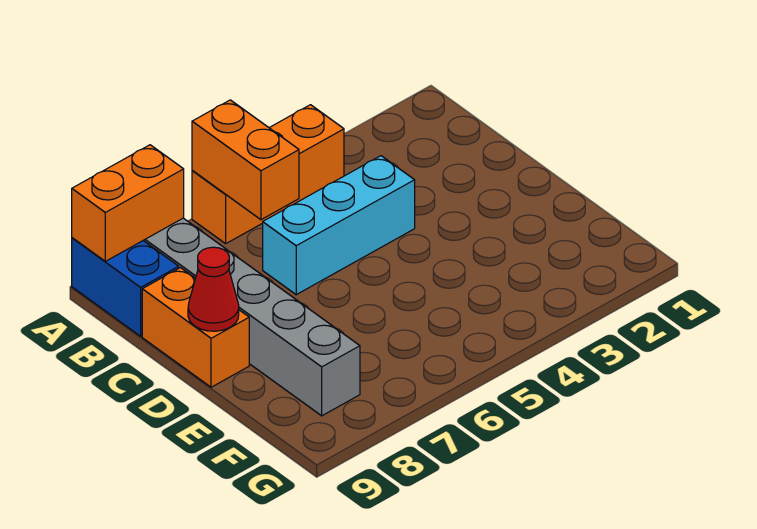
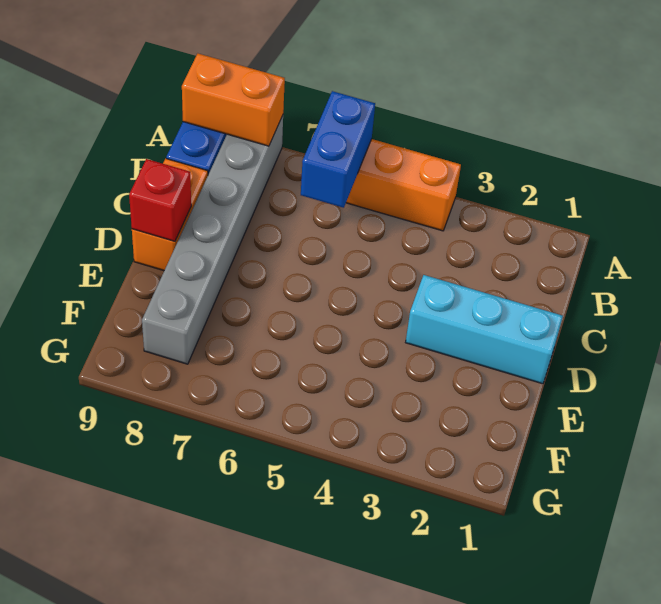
orange brick A6:B6 level 2 -> blue brick A6:B6 level 2
cyan brick C4:C6 level 1 -> cyan brick D1:D3 level 1
red cone D9 level 2 -> red brick D9 level 2

